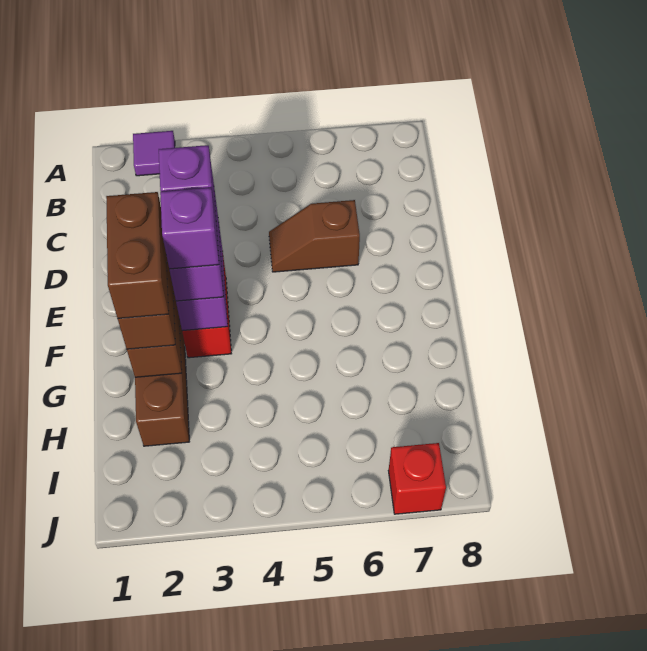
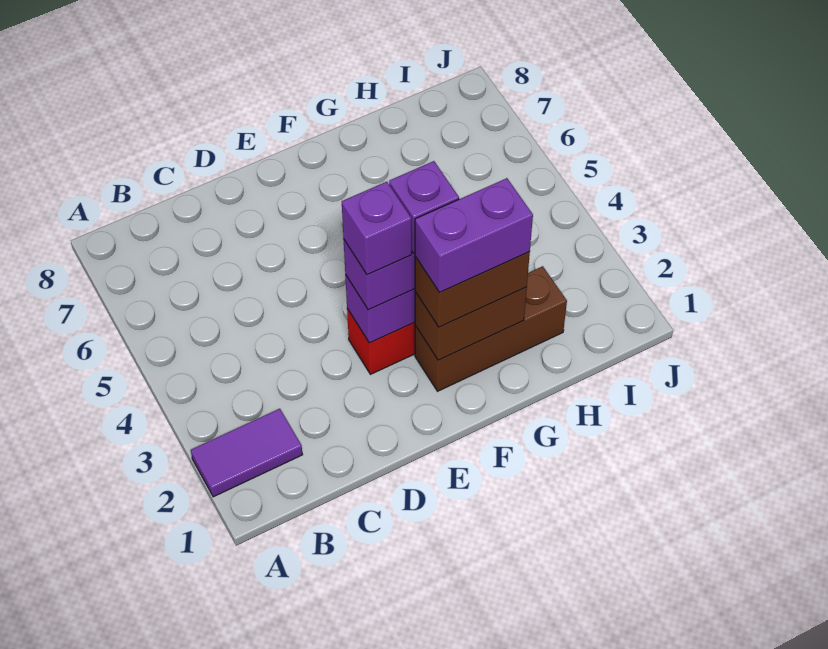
purple tile A2 level 1 -> purple tile A2:B2 level 1
brown slope D5:D6 level 1 top 6 -> none
brown brick F2:G2 level 4 -> purple brick F2:G2 level 4
red brick J7 level 1 -> none

